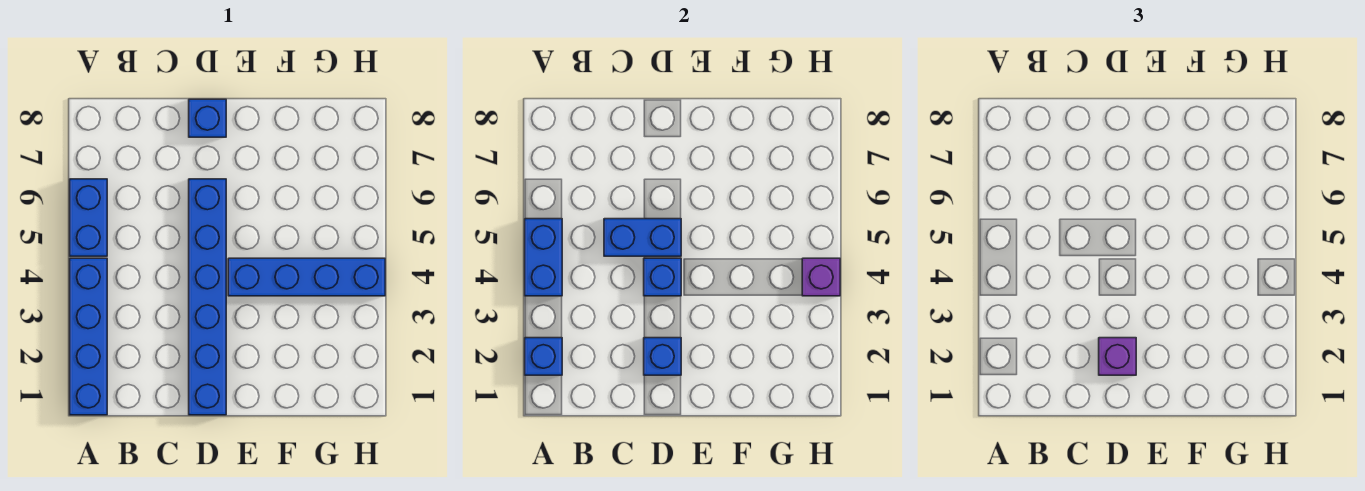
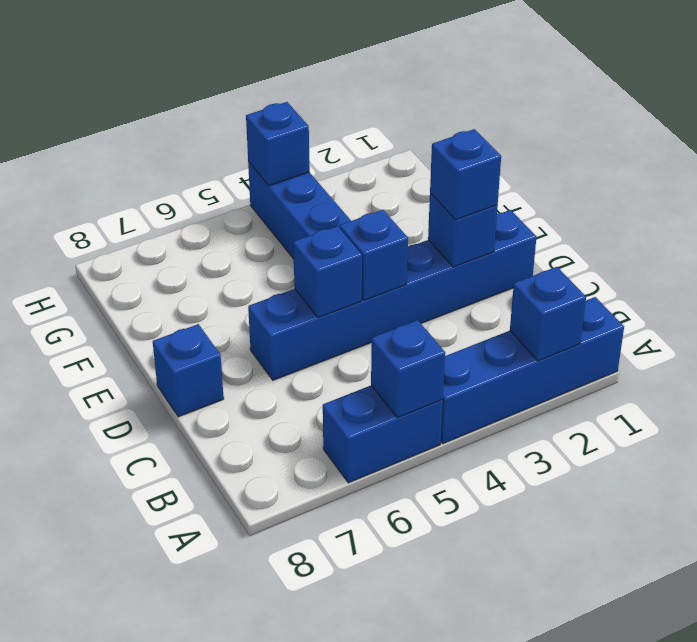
blue brick A4:A5 level 2 -> blue brick A5 level 2
blue brick C5:D5 level 2 -> blue brick D5 level 2
purple brick D2 level 3 -> blue brick D2 level 3
purple brick H4 level 2 -> blue brick H4 level 2

